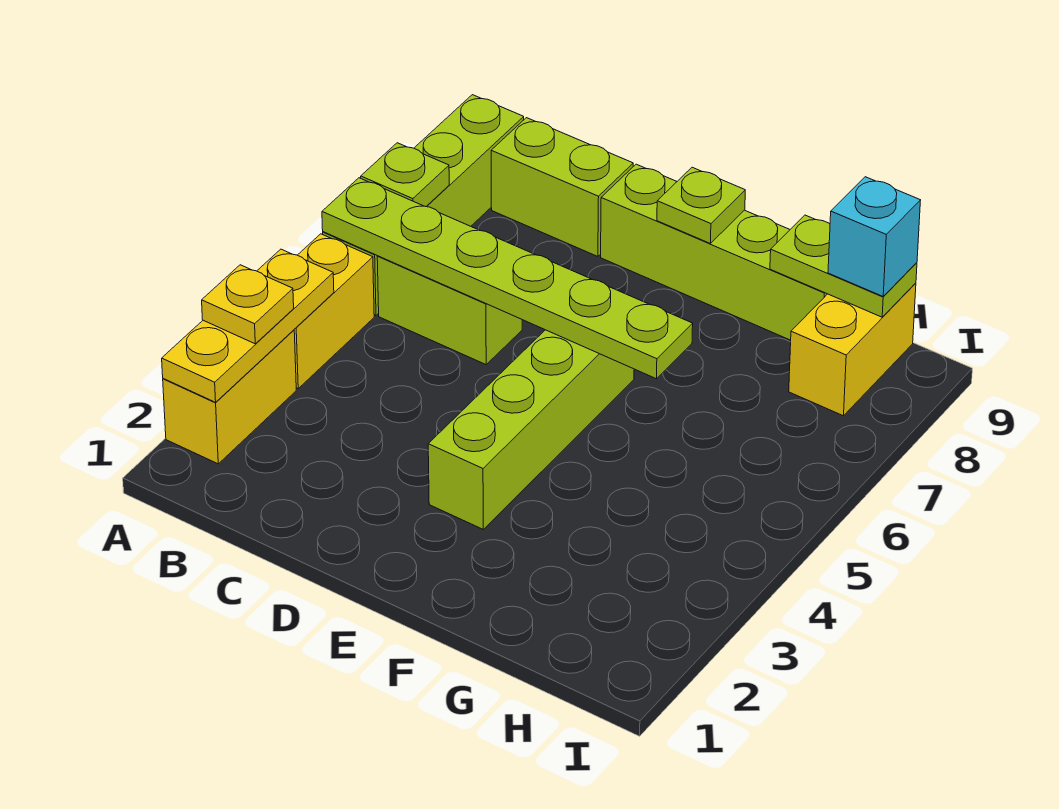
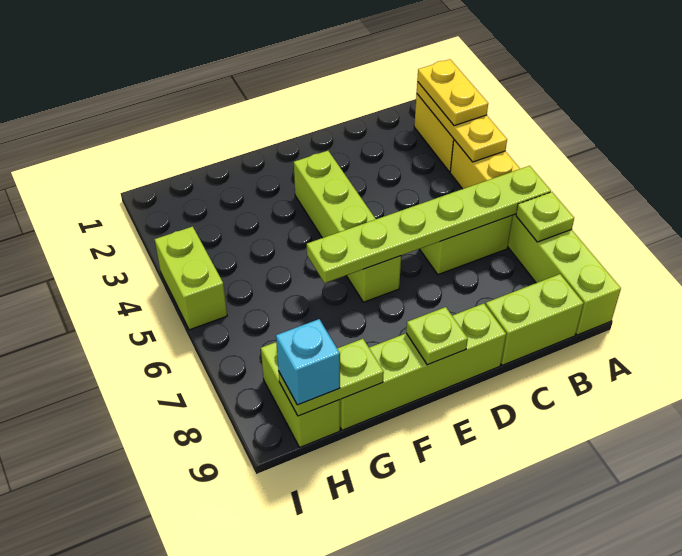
yellow plate A3 level 3 -> yellow plate A2:A3 level 3
yellow brick H8:H9 level 1 -> lime brick H8:H9 level 1
none -> lime brick I4:I5 level 1

